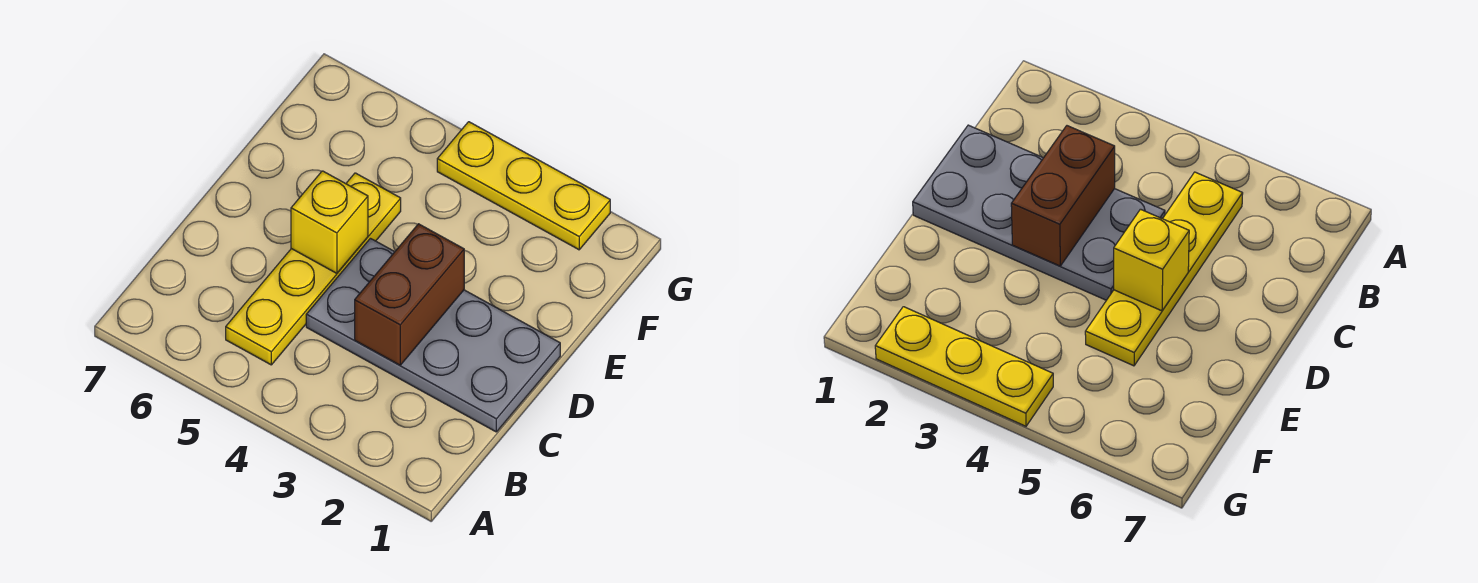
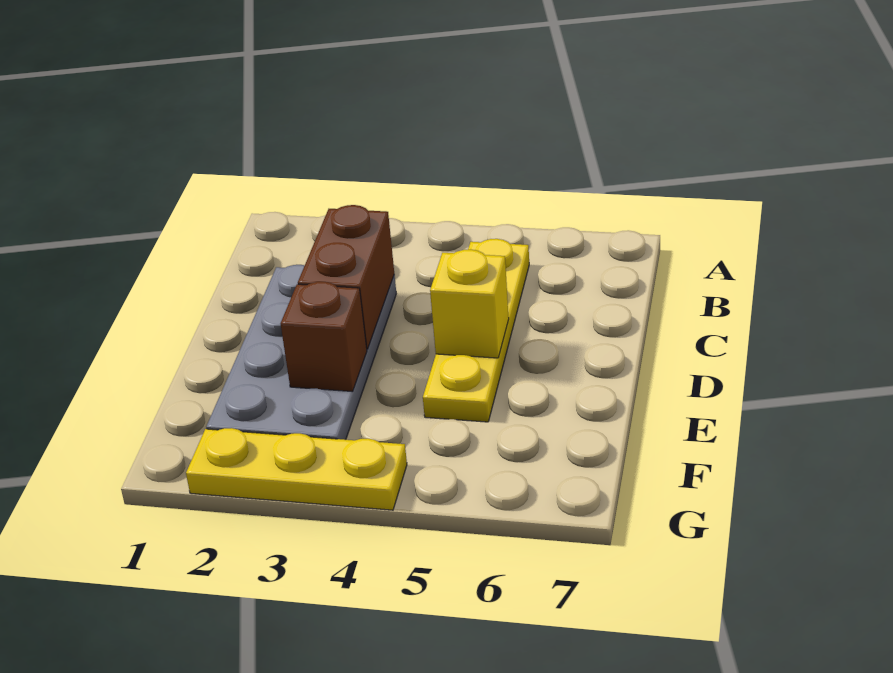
grey plate C1:D4 level 1 -> grey plate C2:F3 level 1
none -> brown brick E3 level 2

